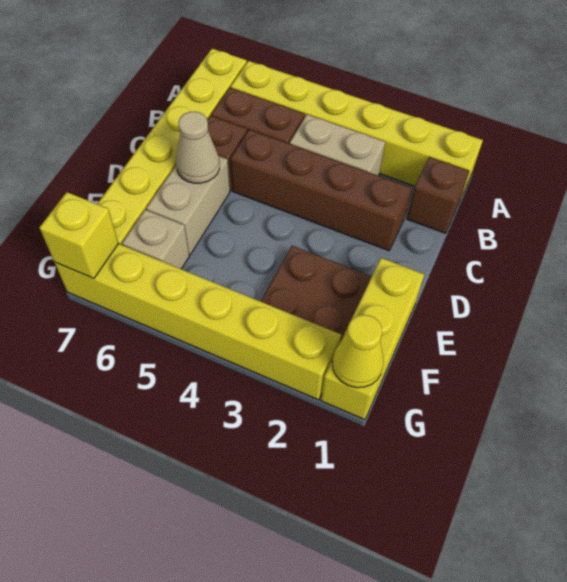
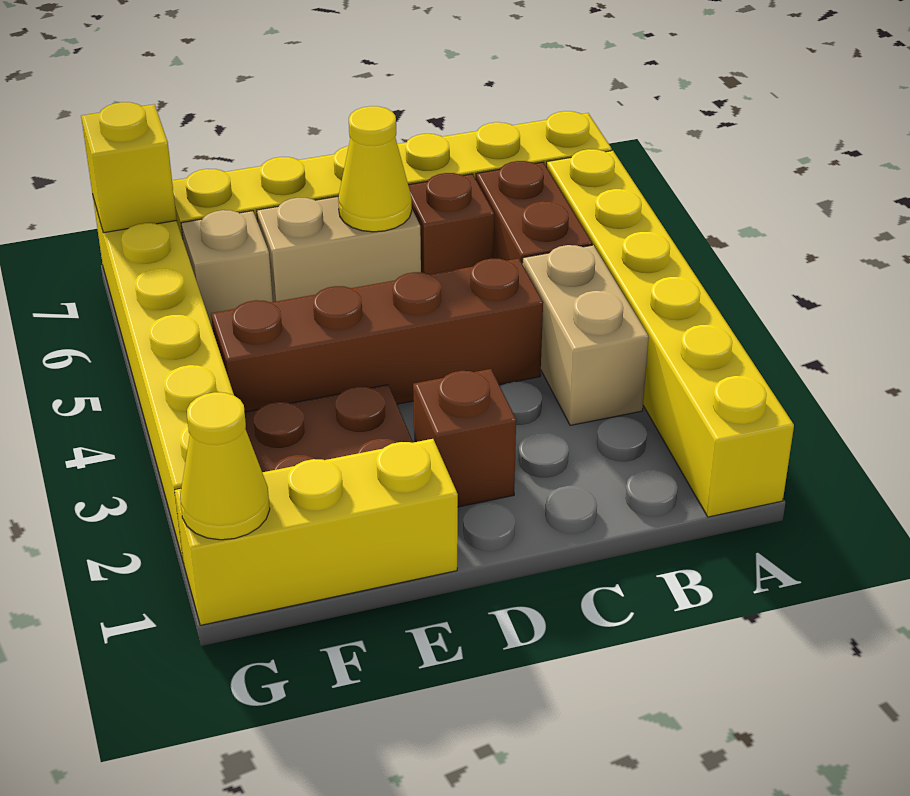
brown brick B1 level 1 -> brown brick D2 level 1
brown brick C2:C5 level 1 -> brown brick C4:F4 level 1
tan cone D6 level 2 -> yellow cone D6 level 2

